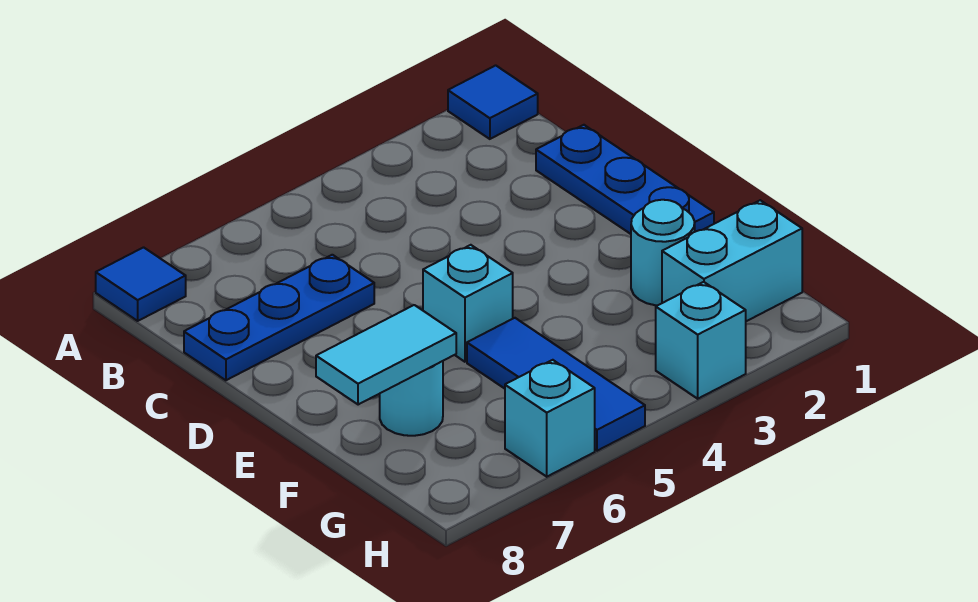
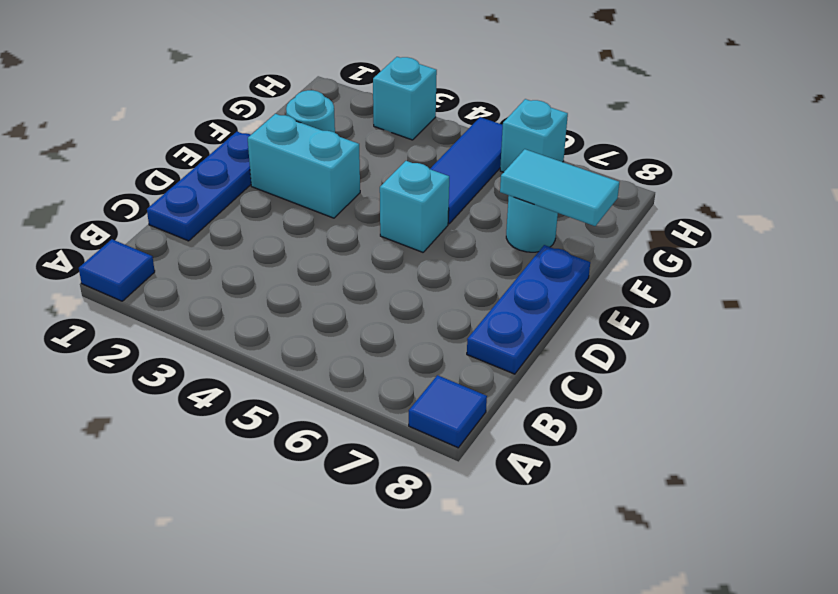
blue plate C6:C8 level 1 -> blue plate C8:E8 level 1
cyan brick G1:G2 level 1 -> cyan brick E2:E3 level 1

